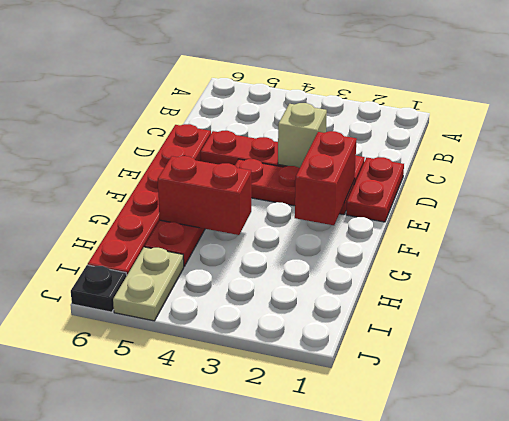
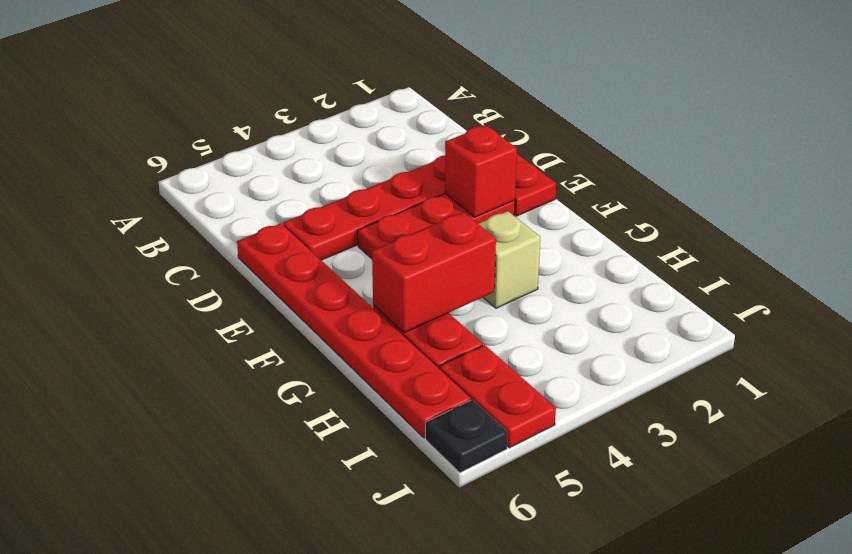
tan brick D3 level 2 -> tan brick G3 level 1
red brick E2:F2 level 2 -> red brick E2 level 2
tan plate I5:J5 level 1 -> red plate I5:J5 level 1

